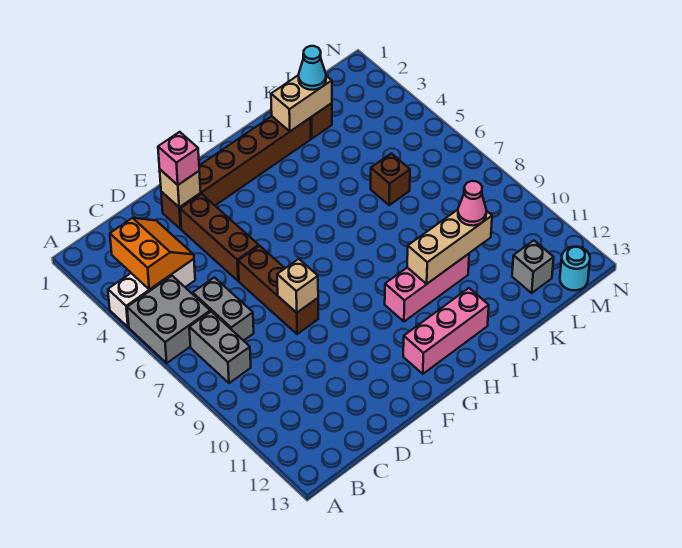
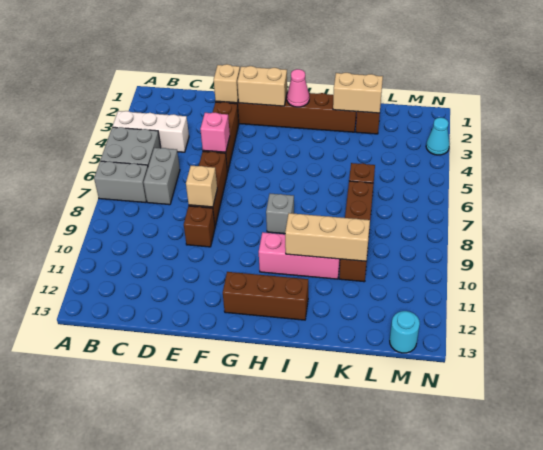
orange slope B3:C4 level 2 top B -> none
grey brick B7:B8 level 1 -> grey brick A7:B7 level 1
pink brick E2 level 3 -> pink brick E5 level 2
none -> brown brick E9 level 1
none -> tan brick F2:G2 level 2
pink brick G12:I12 level 1 -> brown brick G12:I12 level 1
cyan cone K2 level 3 -> cyan cone N3 level 1
none -> brown brick K7:K10 level 1
pink cone K10 level 3 -> pink cone H2 level 2
grey brick L12 level 1 -> grey brick H8 level 1

